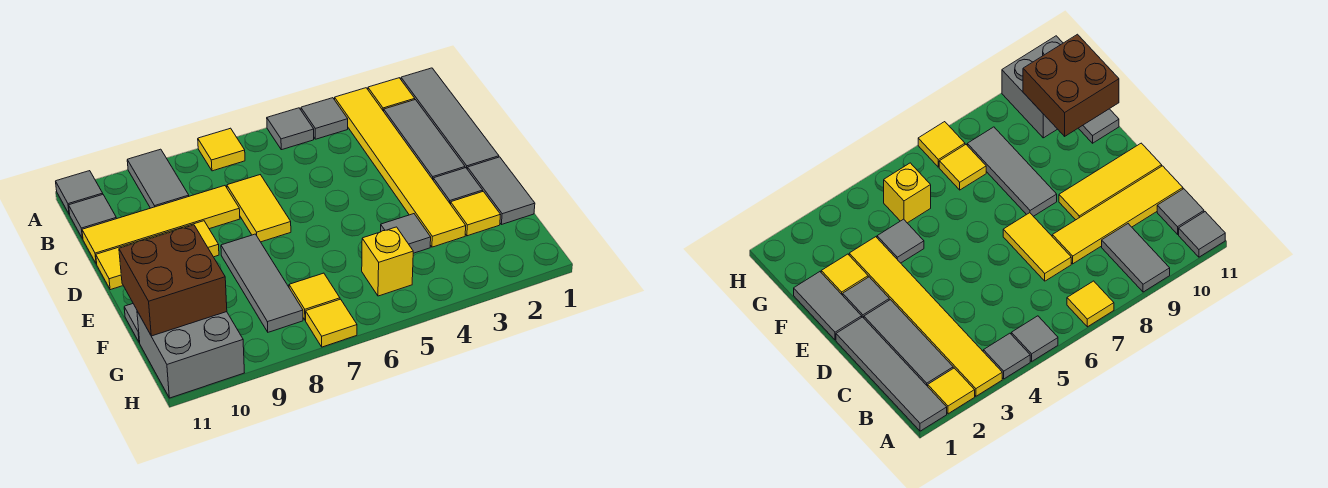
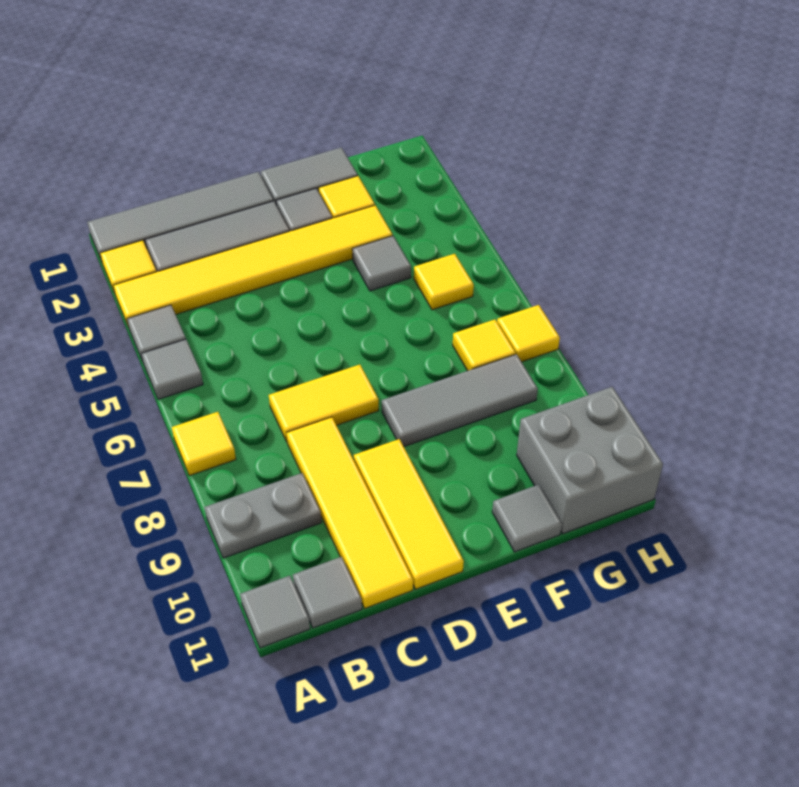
grey tile A9:B9 level 1 -> grey plate A9:B9 level 1
brown brick F10:G11 level 2 -> none
yellow brick G5 level 1 -> yellow tile G5 level 1

